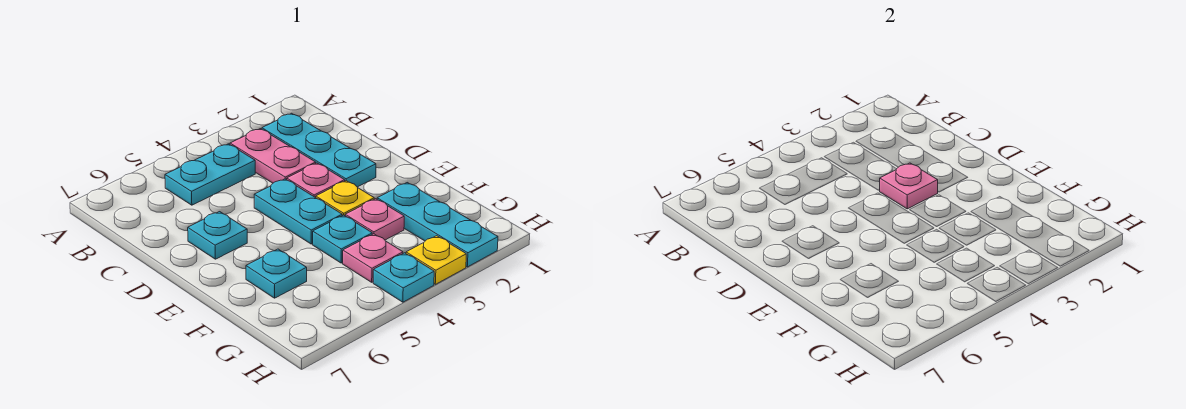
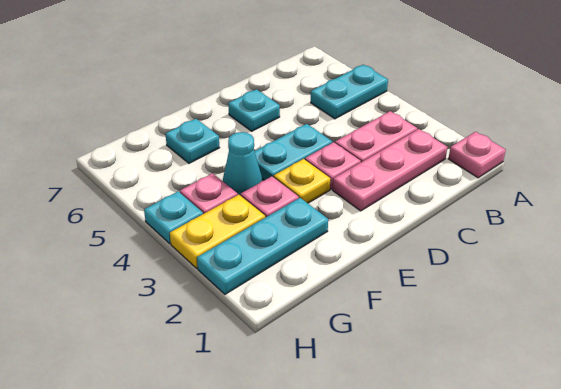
cyan plate B2:D2 level 1 -> pink plate B2:D2 level 1
cyan plate B4:B5 level 1 -> cyan plate A5:B5 level 1
pink plate D3 level 2 -> pink plate A1 level 1
cyan plate F4 level 1 -> cyan cone F4 level 1
yellow plate H3 level 1 -> yellow plate G3:H3 level 1

